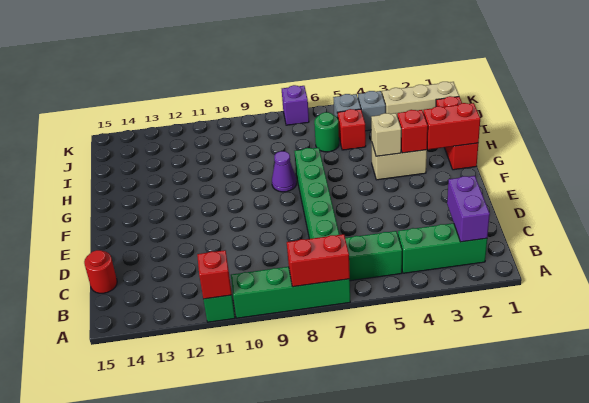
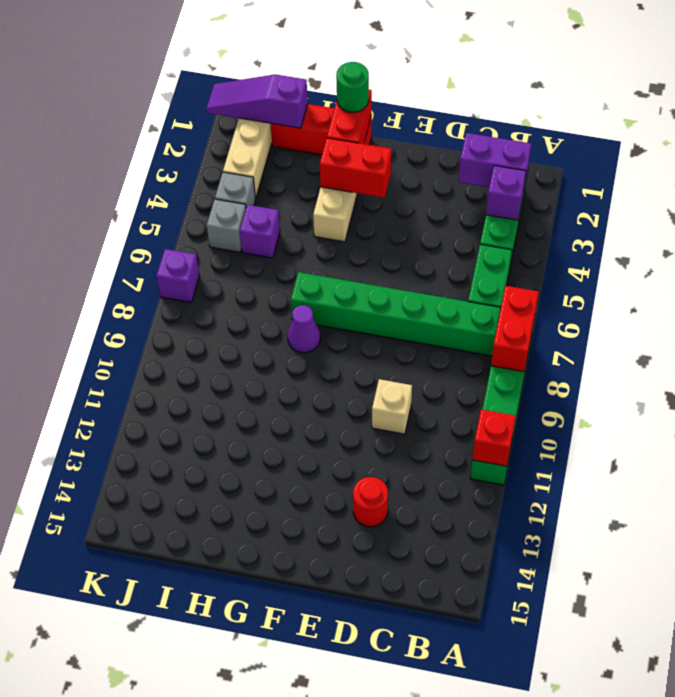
none -> purple brick B3 level 2
red round brick C15 level 1 -> red round brick D13 level 1
red brick G3 level 2 -> red brick F3:G3 level 2
tan brick G4 level 2 -> tan brick D10 level 1
none -> purple slope I1:K1 level 2 top I
red brick I5 level 1 -> purple brick I5 level 1
green round brick I6 level 1 -> green round brick G1 level 3

